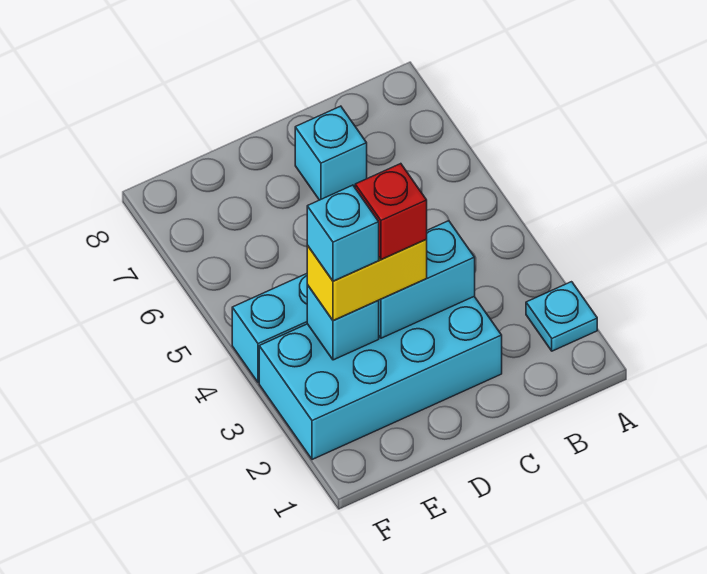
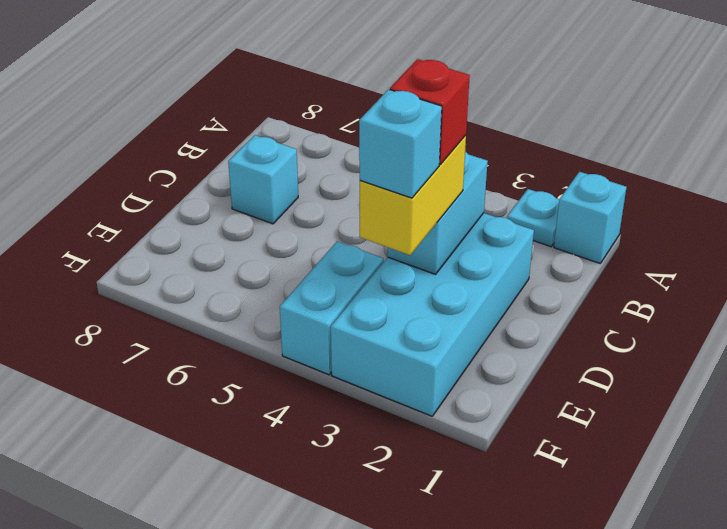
cyan brick E3 level 2 -> cyan brick A1 level 1

